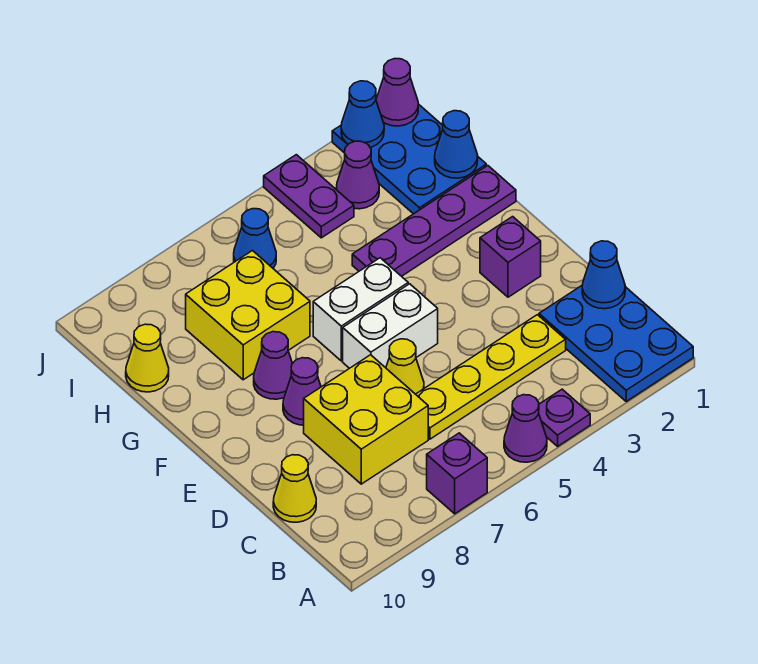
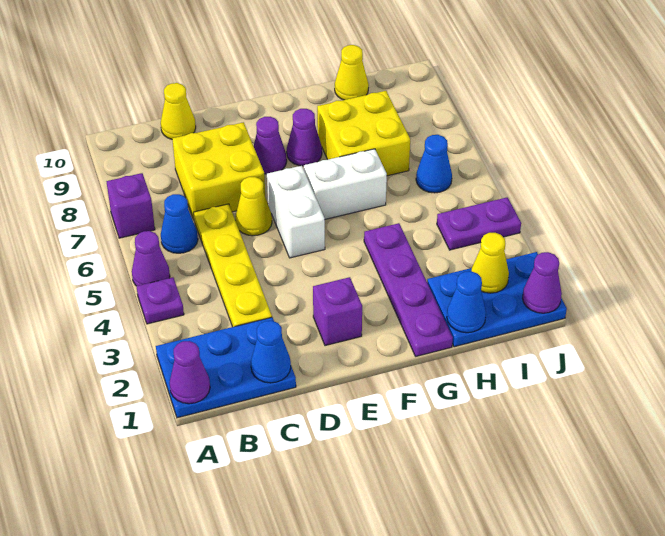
white brick F5:F6 level 1 -> white brick F6:G6 level 1
none -> yellow cone I2 level 2
purple cone I3 level 1 -> purple cone A1 level 2
blue cone J2 level 2 -> blue cone B6 level 1

